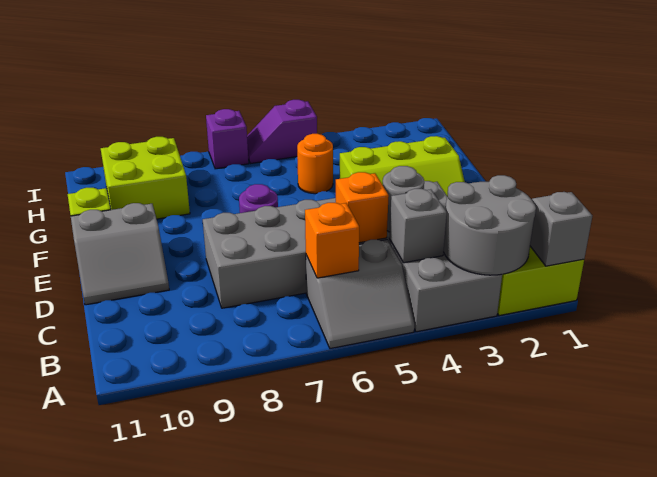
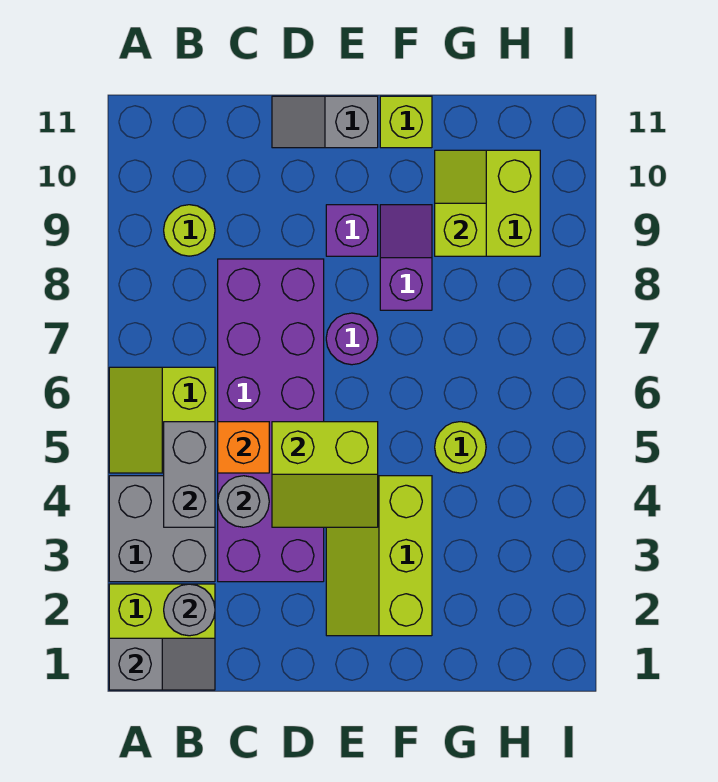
grey round brick A2:B3 level 2 -> grey round brick B2 level 2
grey slope A5:B6 level 1 top B -> lime slope A5:B6 level 1 top B
grey brick B4 level 2 -> grey brick B4:B5 level 2
orange brick B6 level 2 -> none
none -> lime round brick B9 level 1
grey brick C3:D8 level 1 -> purple brick C3:D8 level 1
none -> lime slope D4:E5 level 2 top 5
grey slope D10:E11 level 1 top E -> grey slope D11:E11 level 1 top E
orange round brick G5 level 1 -> lime round brick G5 level 1
none -> lime slope G9:G10 level 2 top 9
purple slope I5:I6 level 1 top 5 -> purple slope F8:F9 level 1 top 8
purple brick I7 level 1 -> purple brick E9 level 1

